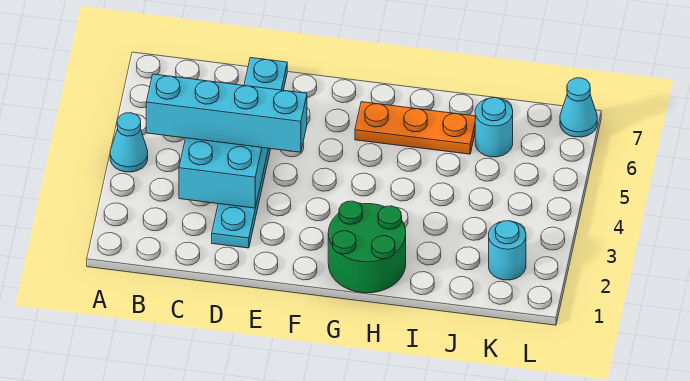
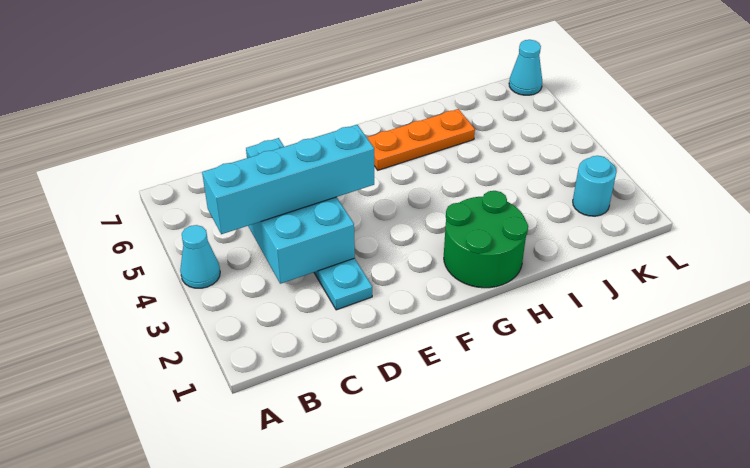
cyan round brick J6 level 1 -> none

